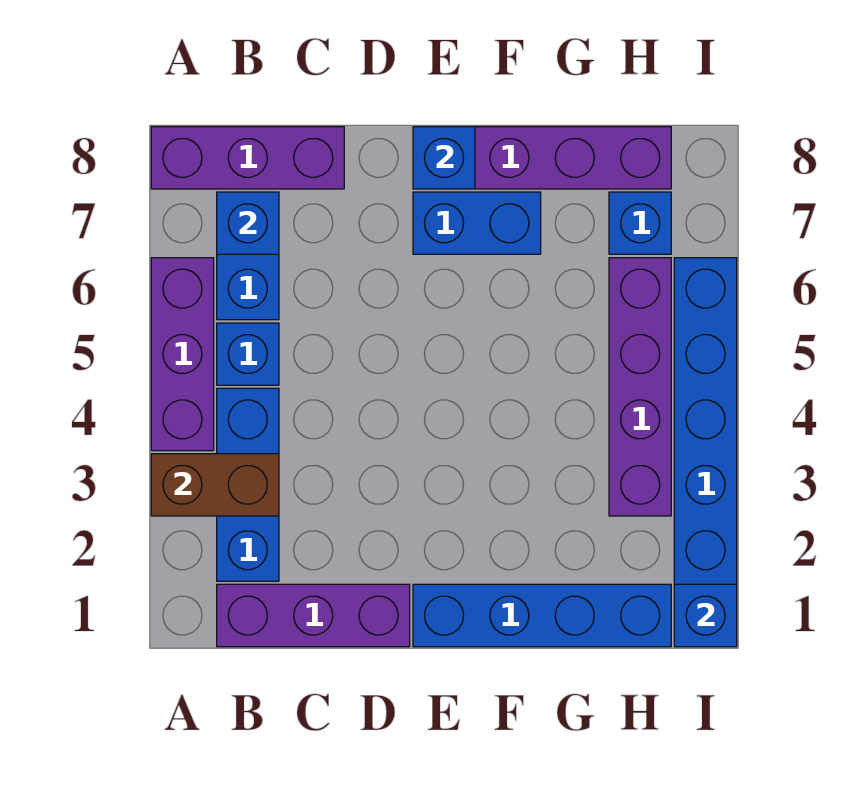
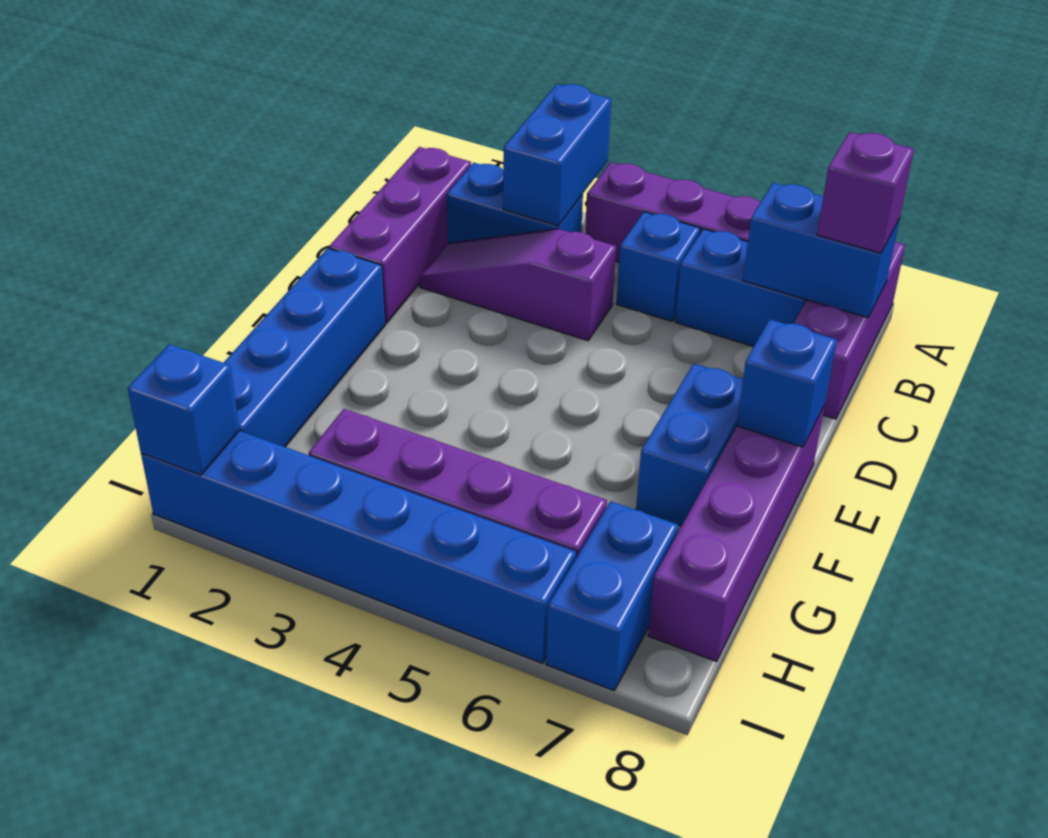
brown brick A3:B3 level 2 -> blue brick A3:B3 level 2
blue brick B2:B4 level 1 -> blue brick B2:B3 level 1
blue brick B7 level 2 -> blue brick B7:B8 level 2
none -> purple brick B8 level 3
none -> purple slope C2:C4 level 1 top 4
blue brick H7 level 1 -> blue brick H7:I7 level 1

